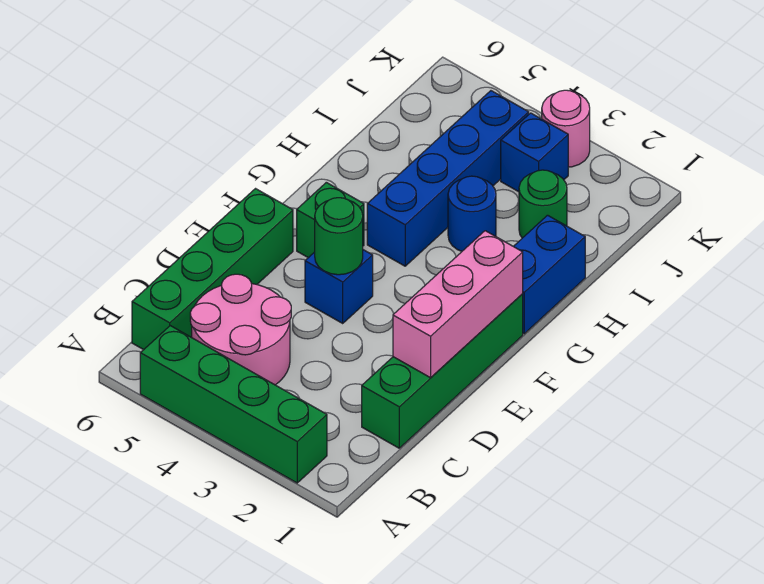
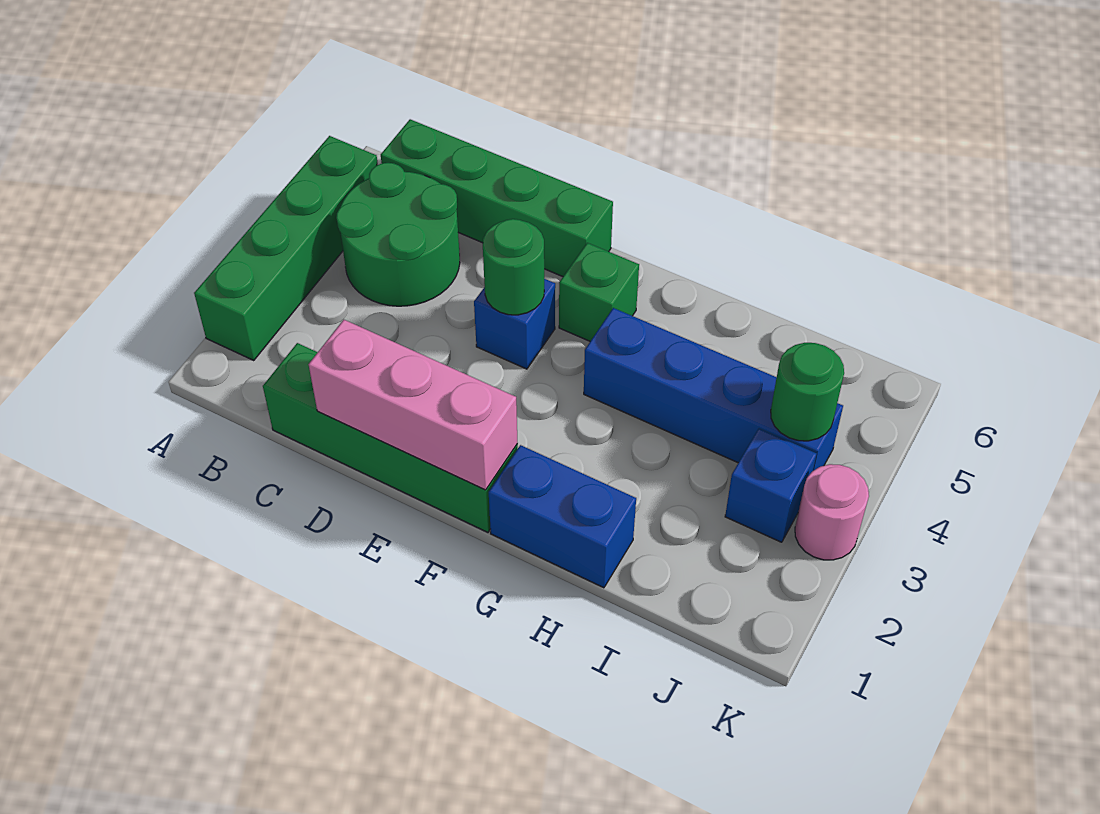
pink round brick B4:C5 level 1 -> green round brick B4:C5 level 1
blue round brick H3 level 1 -> none
green round brick I2 level 1 -> green round brick J4 level 2

